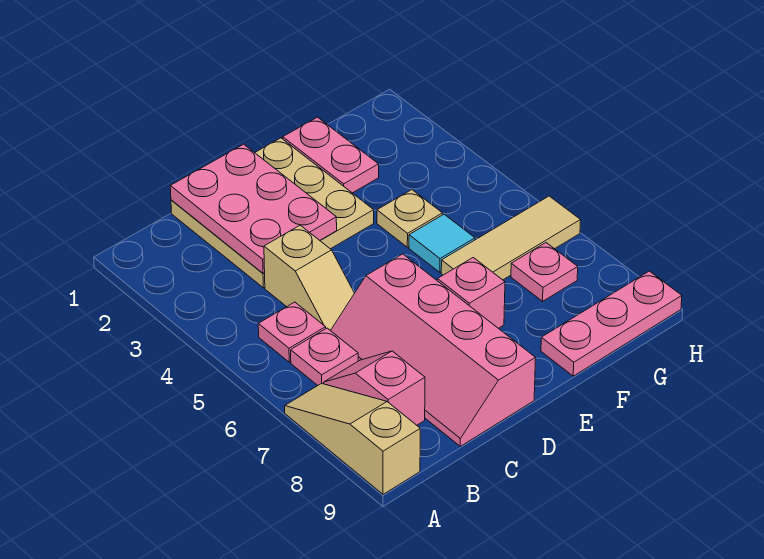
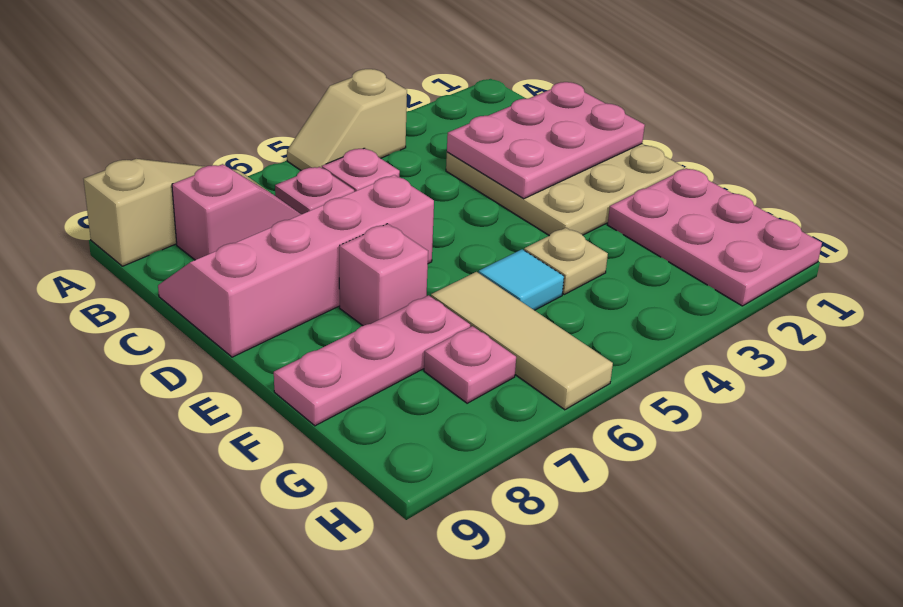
tan slope C4:C5 level 1 top 4 -> tan slope A4:A5 level 1 top 4
pink plate F1:F2 level 1 -> pink plate F1:H2 level 1
pink plate F9:H9 level 1 -> pink plate F7:F9 level 1

